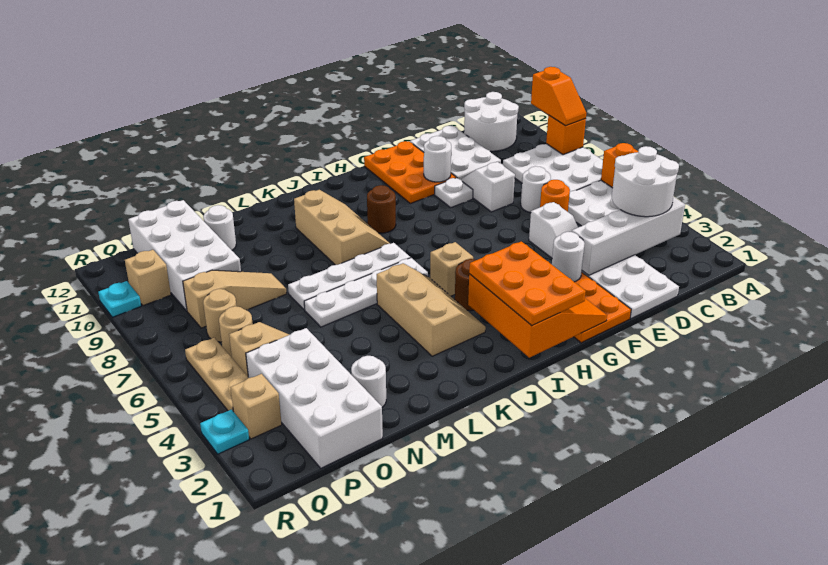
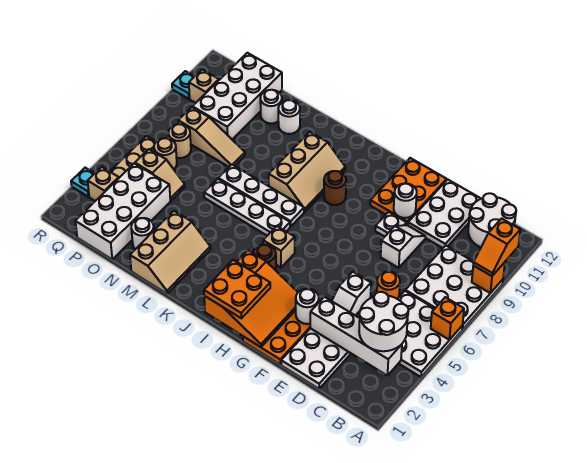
white round brick D7 level 1 -> white round brick M11 level 1
orange plate H1:I3 level 3 -> orange plate H1:I2 level 3
tan slope J3:K5 level 1 top K -> tan slope L1:M3 level 1 top M

